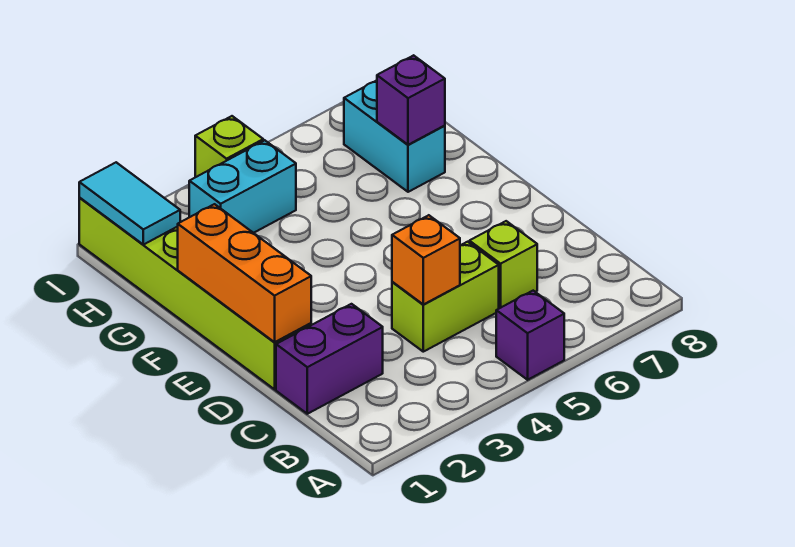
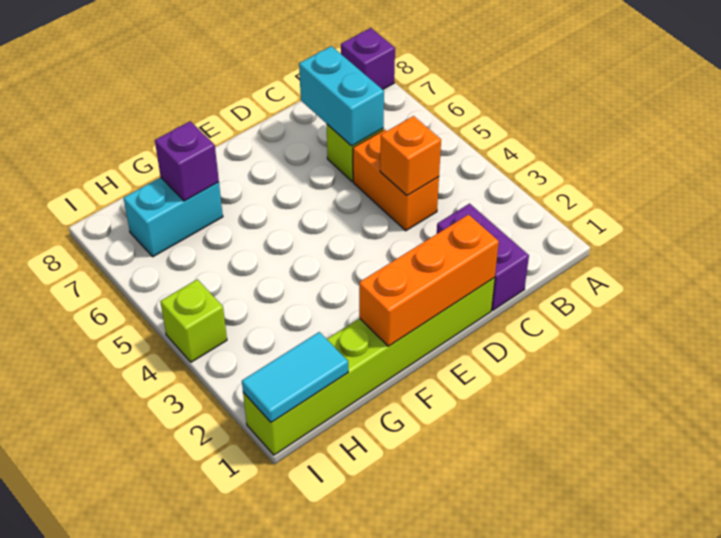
purple brick A5 level 1 -> purple brick A8 level 1
lime brick C4:C5 level 1 -> orange brick C4:C5 level 1
cyan brick H3:H4 level 1 -> cyan brick C6:C7 level 2

